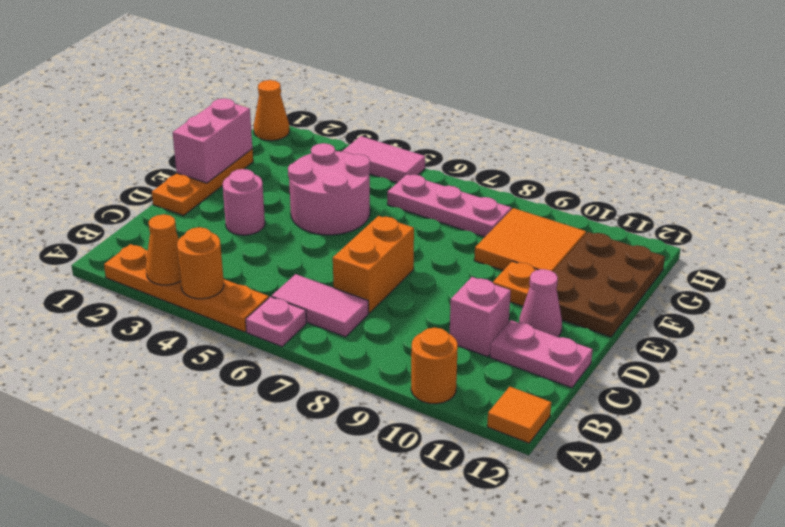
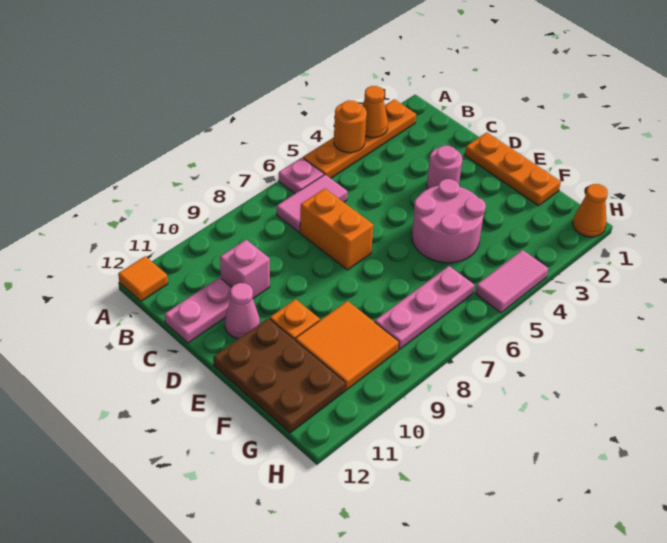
orange round brick A10 level 1 -> none
pink brick E1:F1 level 2 -> none

